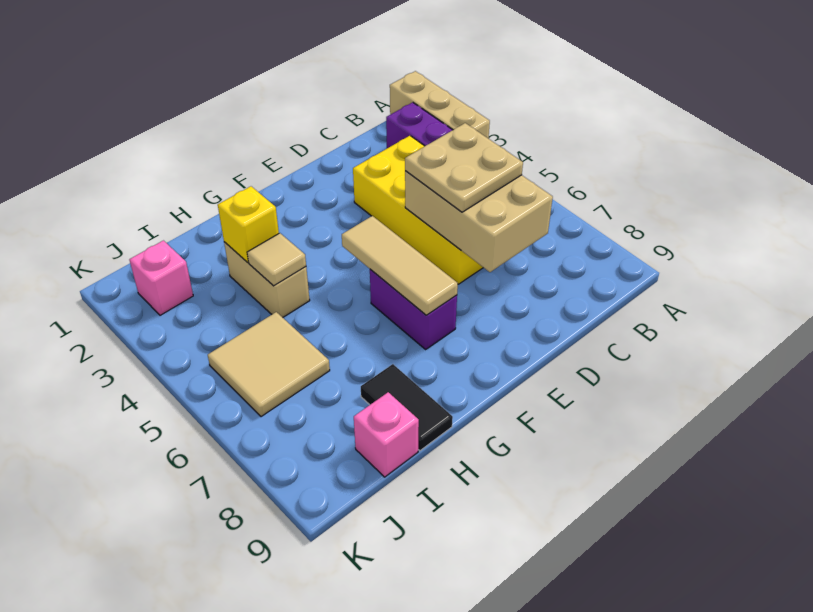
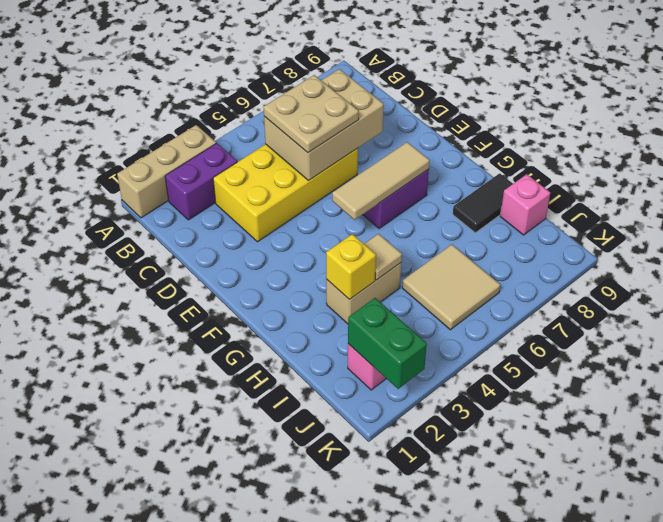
none -> green brick J2:K2 level 2

